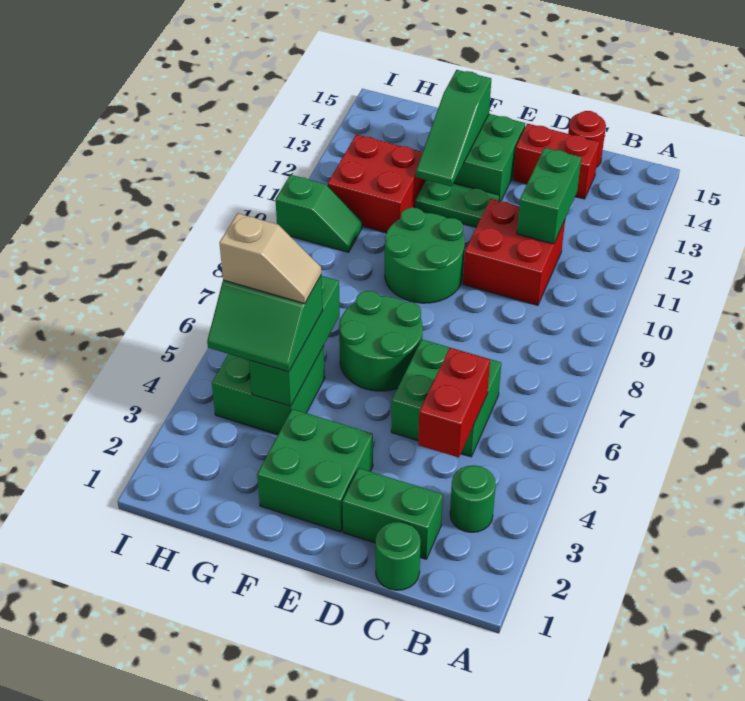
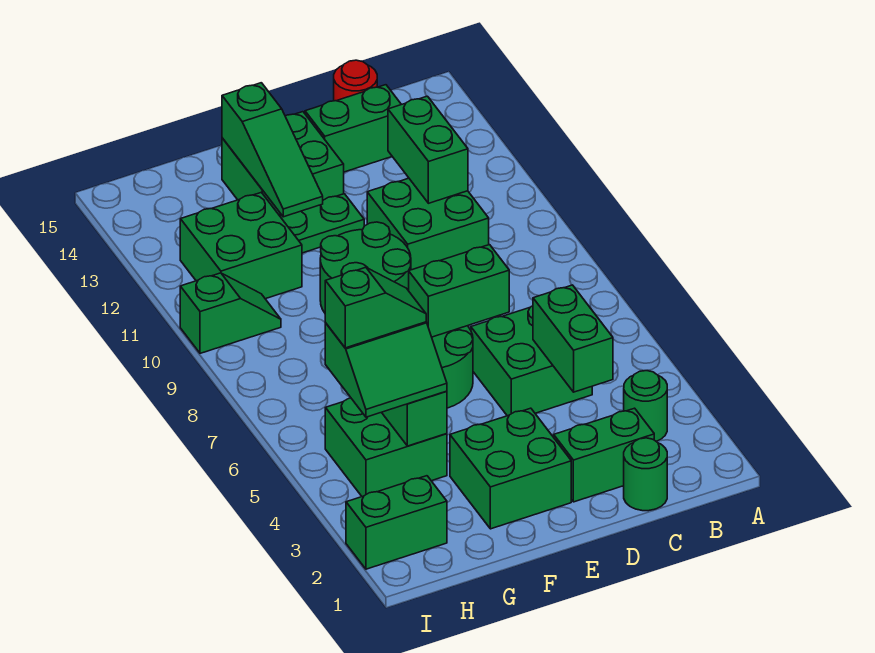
red brick C4:C5 level 2 -> green brick C4:C5 level 2
red brick C10:D11 level 1 -> green brick C10:D11 level 1
red brick C14:D14 level 1 -> green brick C14:D14 level 1
none -> green brick D7:E7 level 2
tan slope G5:H5 level 4 top H -> green slope G5:H5 level 4 top H
red brick G11:H12 level 1 -> green brick G11:H12 level 1
none -> green brick H2:I2 level 1

